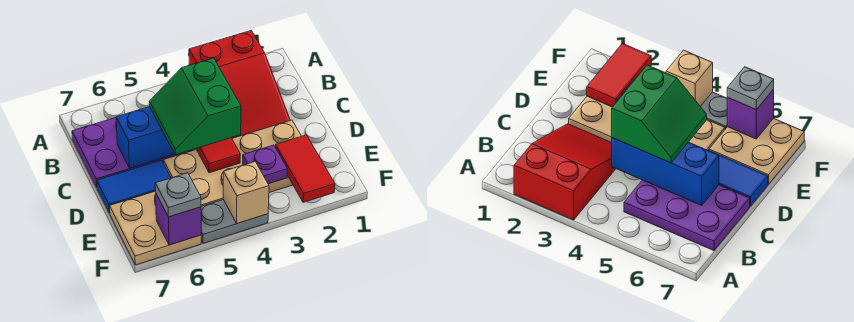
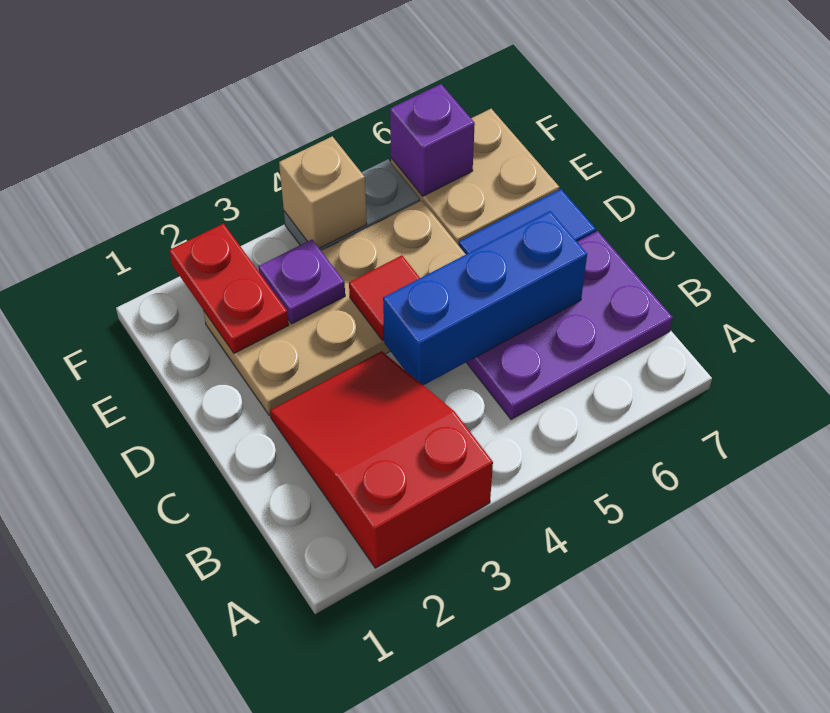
green slope C4:D5 level 3 top 4 -> none
red tile E2:F2 level 2 -> red plate E2:F2 level 2
grey plate F6 level 3 -> none

